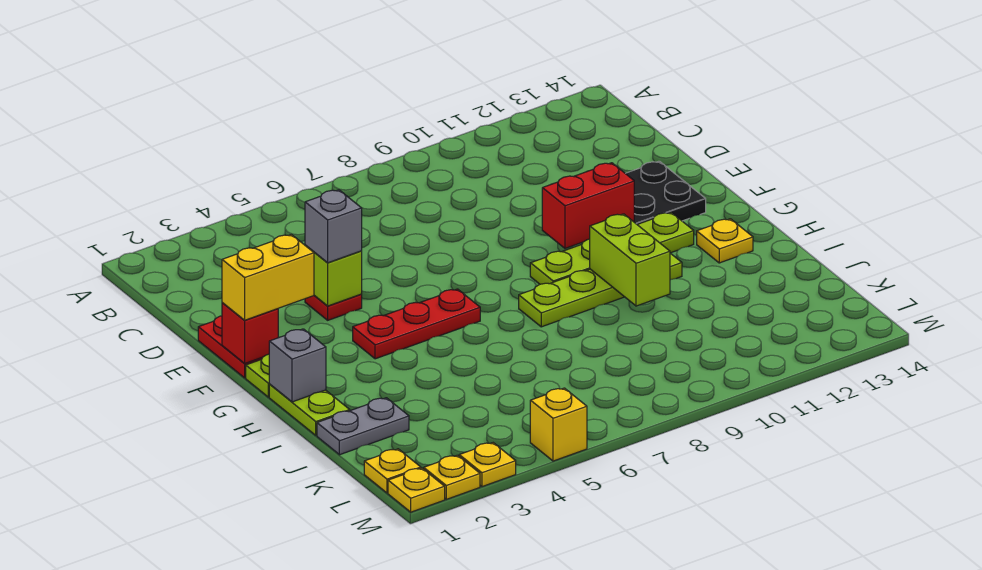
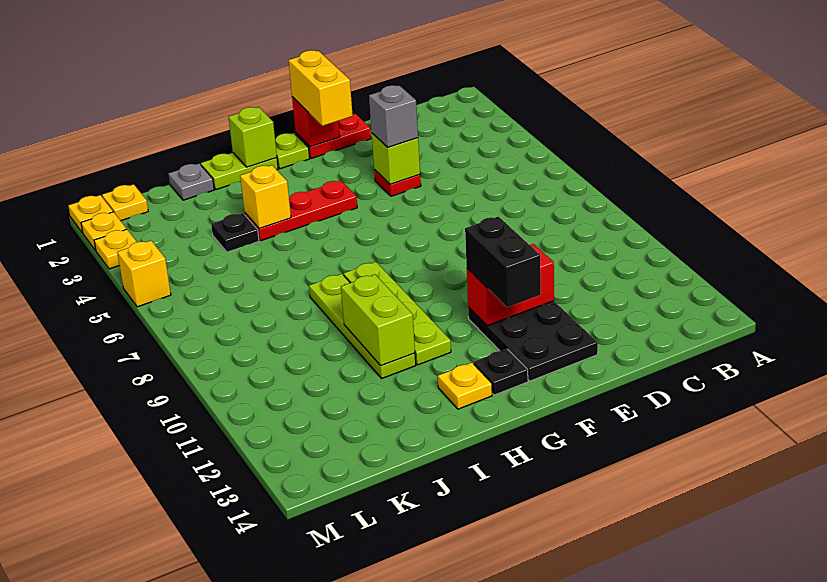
red brick F10:F11 level 2 -> red brick E11:F11 level 2
none -> black brick F11:F12 level 3
red plate G4:G6 level 1 -> red plate G4:I4 level 1
lime plate G9:G12 level 1 -> lime plate I8:I11 level 1
none -> black plate G13 level 1
grey brick H1 level 2 -> lime brick H1 level 2
lime brick H10:I10 level 2 -> lime brick I10:I11 level 2
none -> yellow brick I4 level 2
grey plate J1:J2 level 1 -> grey plate J1 level 1
none -> black plate J4 level 1

